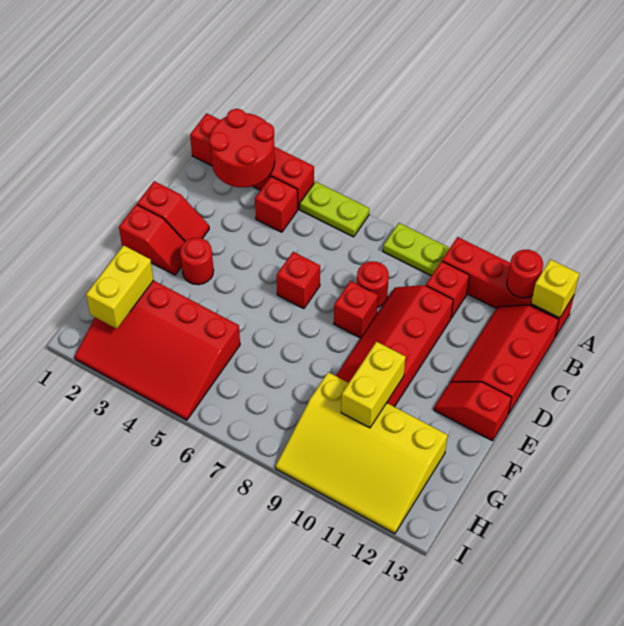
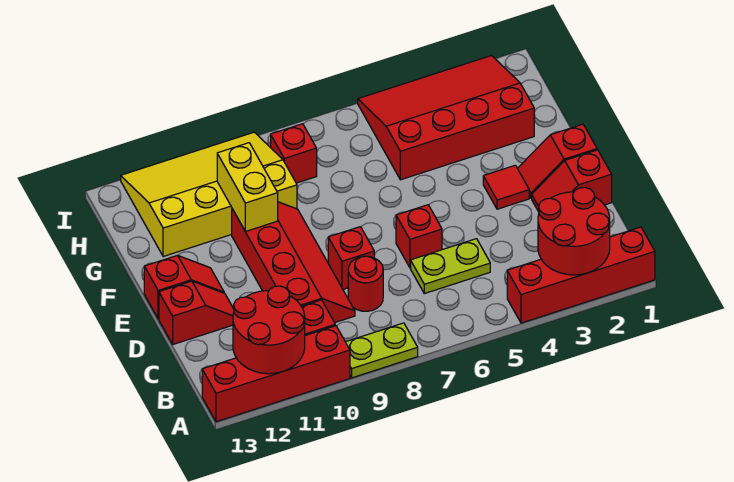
lime plate A5:A6 level 1 -> lime plate C5:C6 level 1
red round brick A12 level 2 -> red round brick A11:B12 level 2
yellow brick A13 level 2 -> none
red brick B4 level 1 -> red brick H8 level 1
red slope B12:D13 level 1 top 13 -> red slope D12:D13 level 1 top 13
red round brick E3 level 1 -> red tile E3 level 1
yellow brick G2:H2 level 2 -> none

